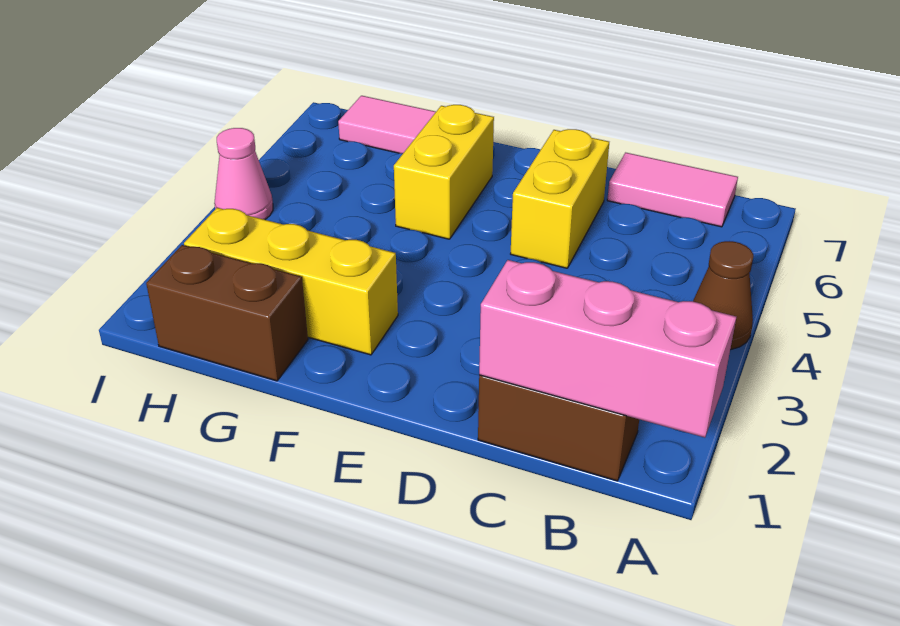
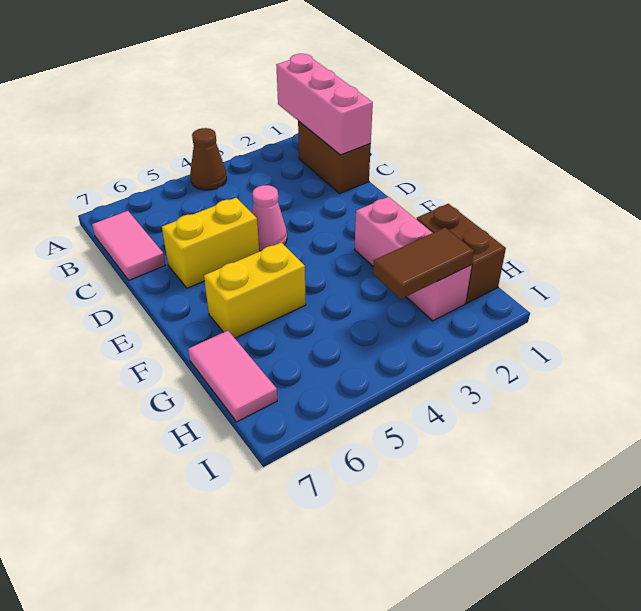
yellow brick F2:H2 level 1 -> pink brick F2:H2 level 1
none -> brown tile H2:H3 level 2
pink cone I4 level 1 -> pink cone D4 level 1

